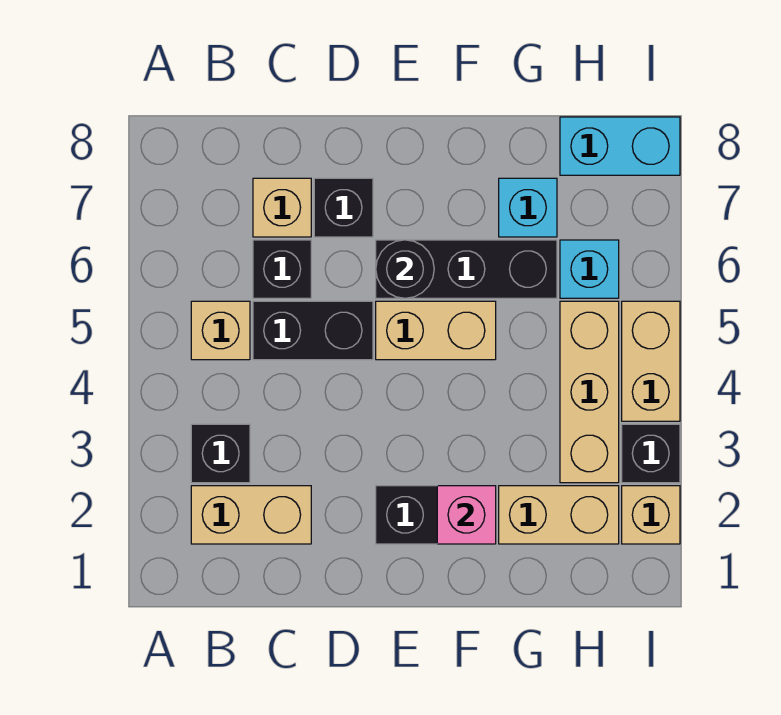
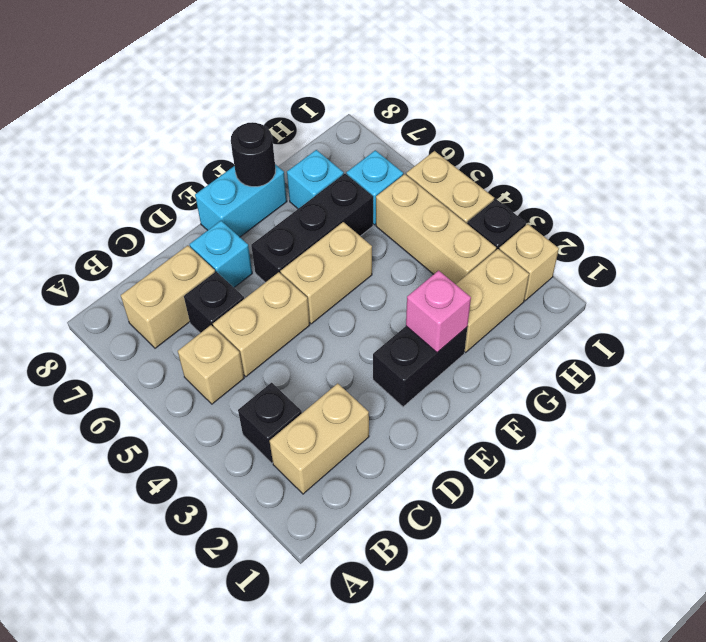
black brick C5:D5 level 1 -> tan brick C5:D5 level 1
tan brick C7 level 1 -> tan brick B7:C7 level 1
black brick D7 level 1 -> cyan brick D7 level 1
black round brick E6 level 2 -> black round brick F8 level 2
cyan brick H8:I8 level 1 -> cyan brick E8:F8 level 1

